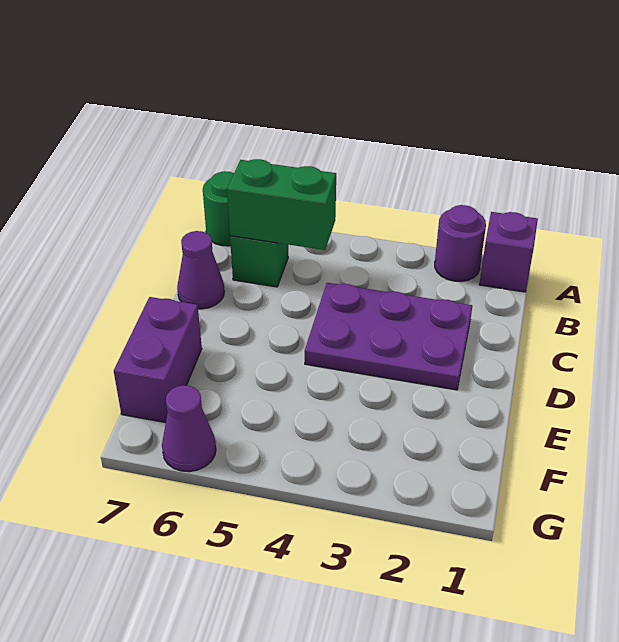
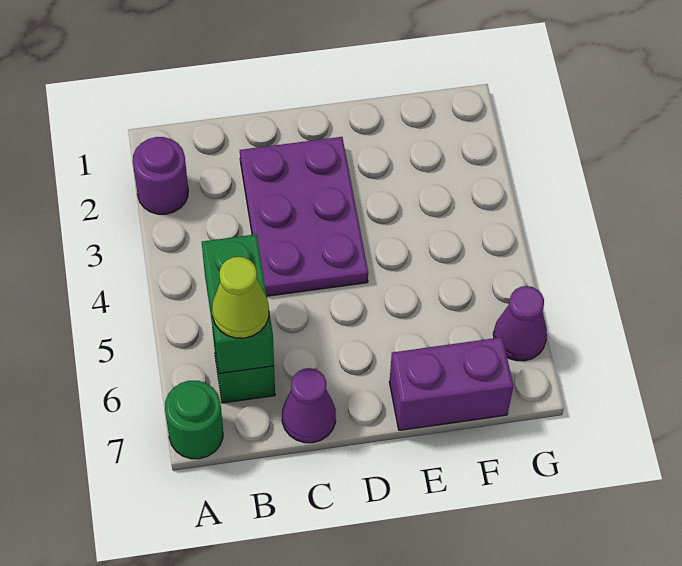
purple brick A1 level 1 -> none
none -> lime cone B6 level 3

